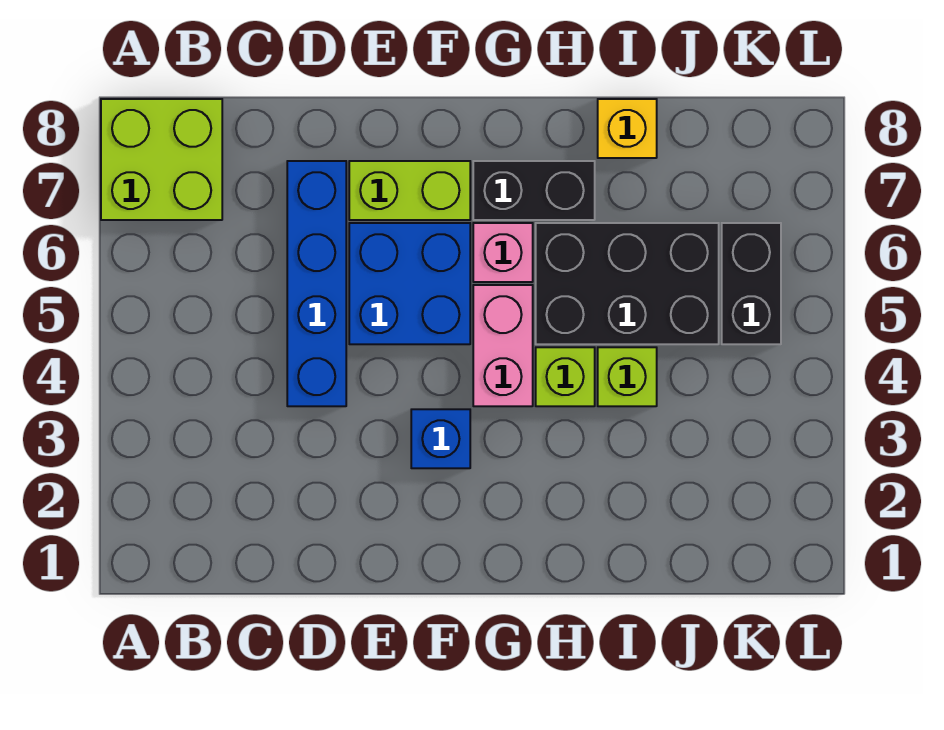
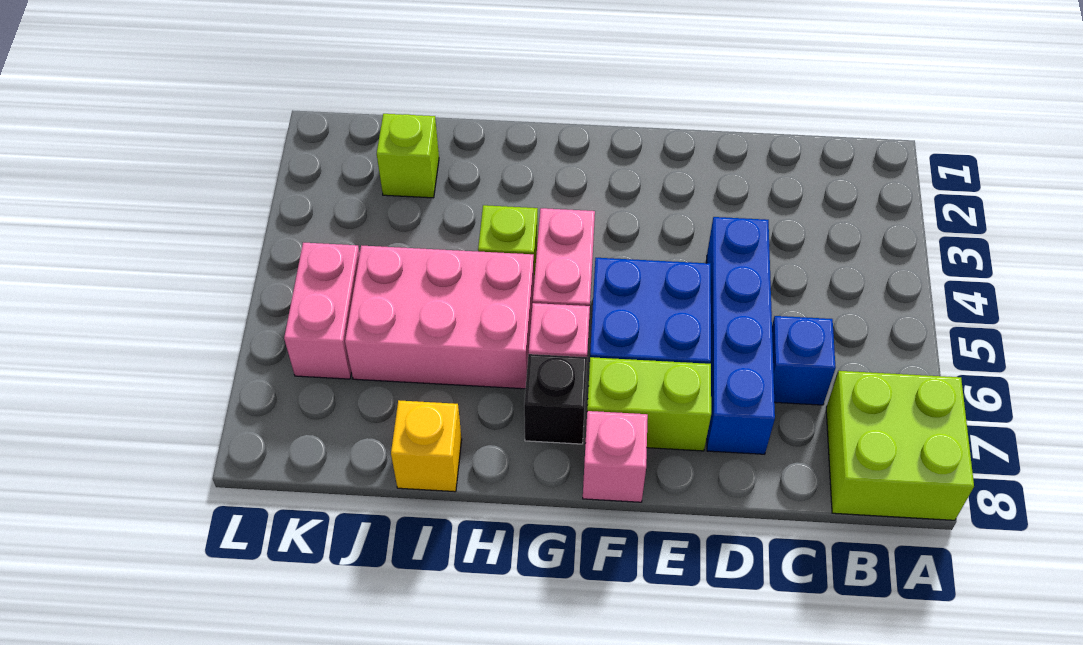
blue brick F3 level 1 -> blue brick C6 level 1
none -> pink brick F8 level 1
black brick G7:H7 level 1 -> black brick G7 level 1
black brick H5:J6 level 1 -> pink brick H5:J6 level 1
lime brick I4 level 1 -> lime brick J2 level 1
black brick K5:K6 level 1 -> pink brick K5:K6 level 1

